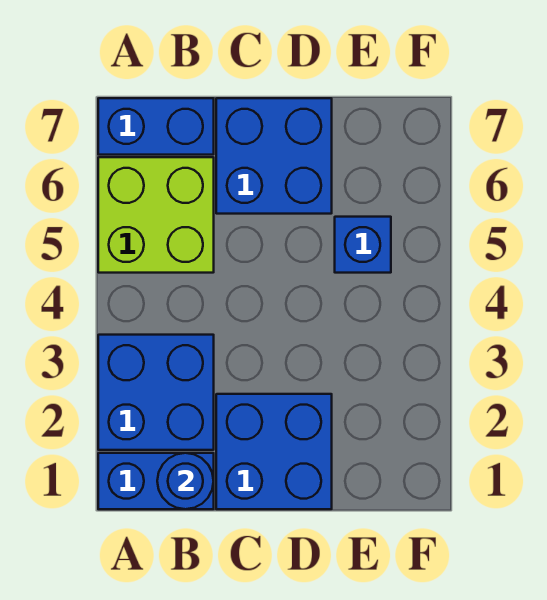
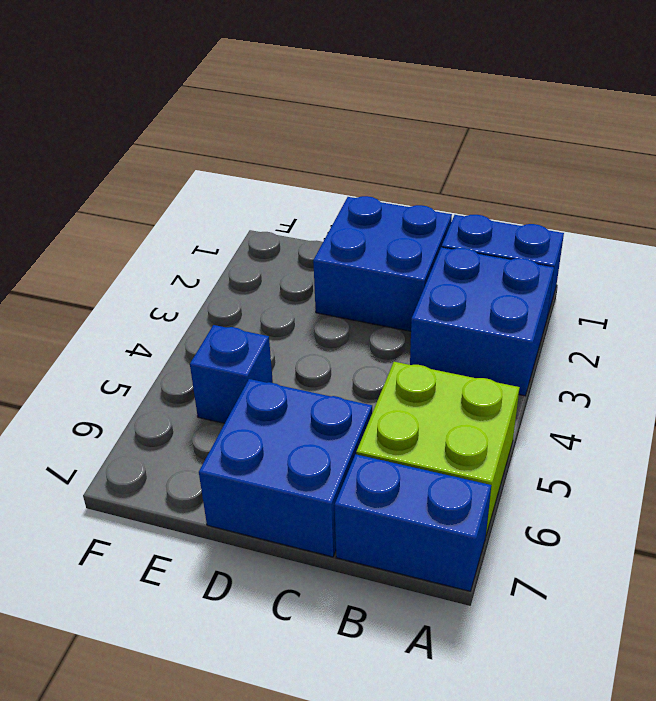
blue round brick B1 level 2 -> none

